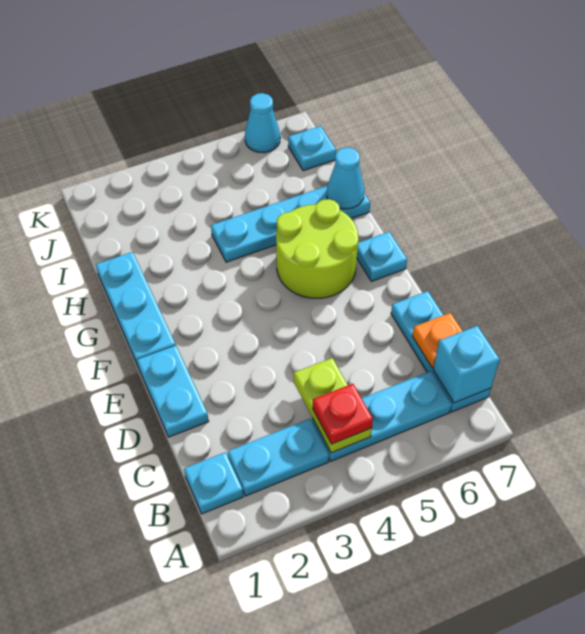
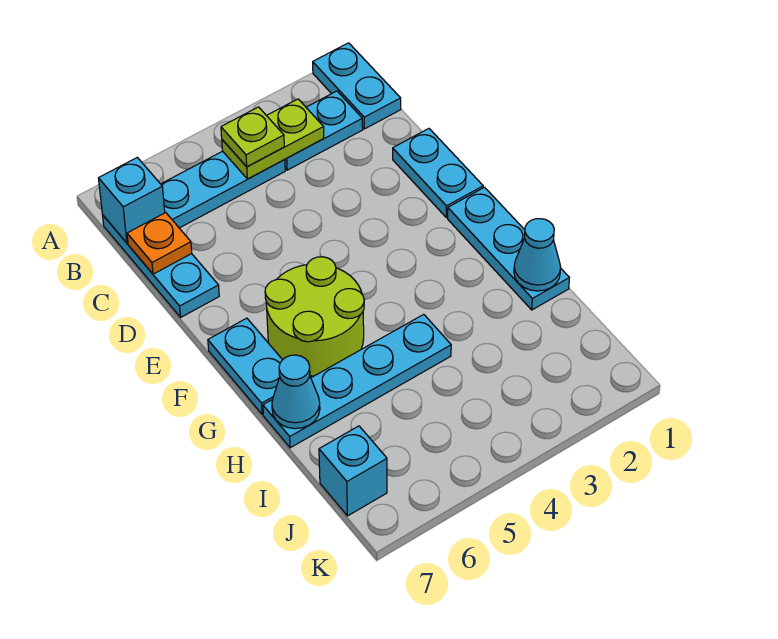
cyan plate B1 level 1 -> cyan plate A1:B1 level 1
lime plate B4:C4 level 2 -> lime plate B3:B4 level 2
red plate B4 level 3 -> lime plate B4 level 3
cyan plate F7 level 1 -> cyan plate F7:G7 level 1
cyan plate J7 level 1 -> cyan brick J7 level 1
cyan cone K6 level 1 -> cyan cone H1 level 2

